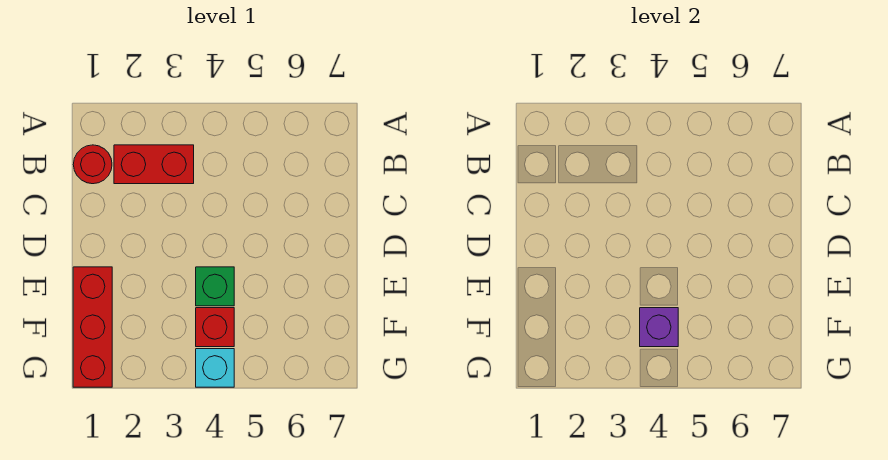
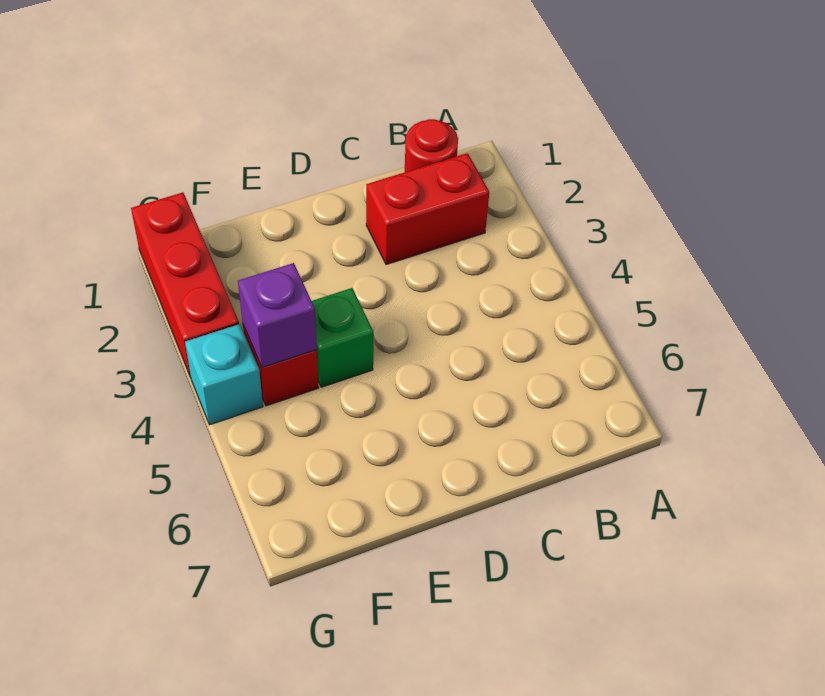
red brick B2:B3 level 1 -> red brick B2:C2 level 1
red brick E1:G1 level 1 -> red brick G1:G3 level 1

